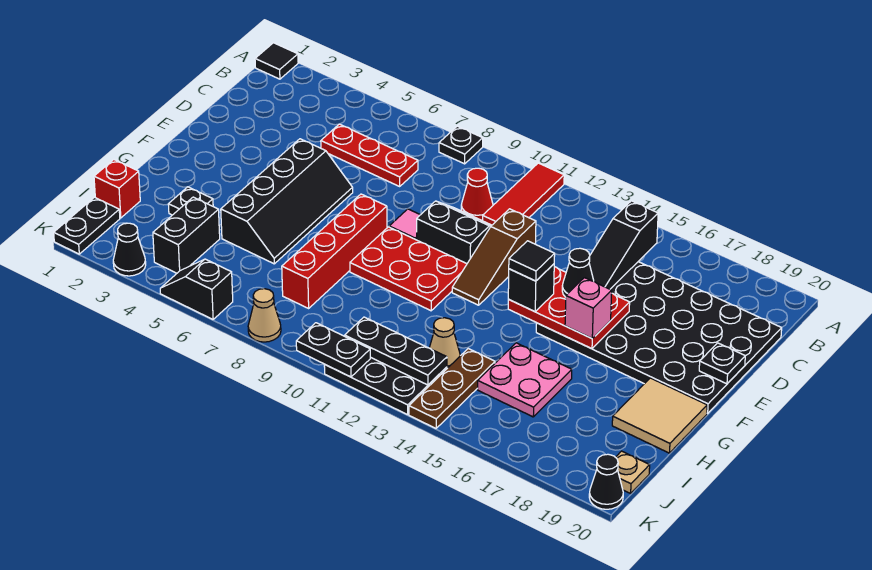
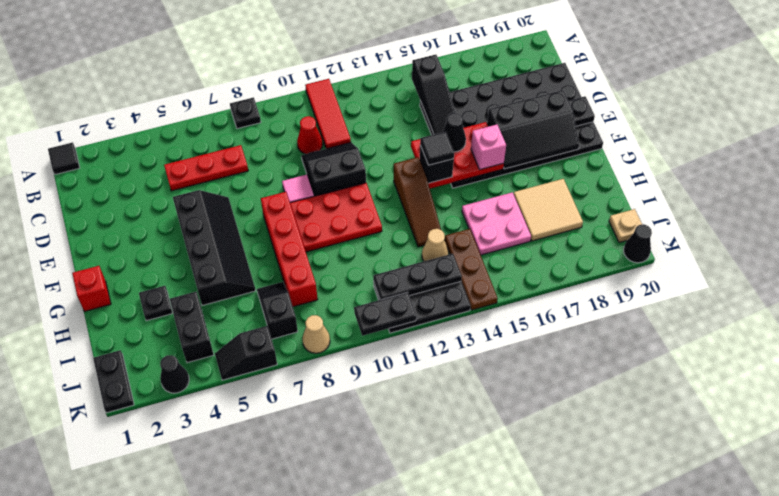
brown slope D12:F12 level 1 top D -> brown slope F13:H13 level 1 top F
none -> black slope E17:F19 level 2 top E
tan tile G19:H20 level 1 -> tan tile H17:I18 level 1
red brick I1 level 1 -> red brick G1 level 1
none -> black slope I7:J7 level 1 top J

